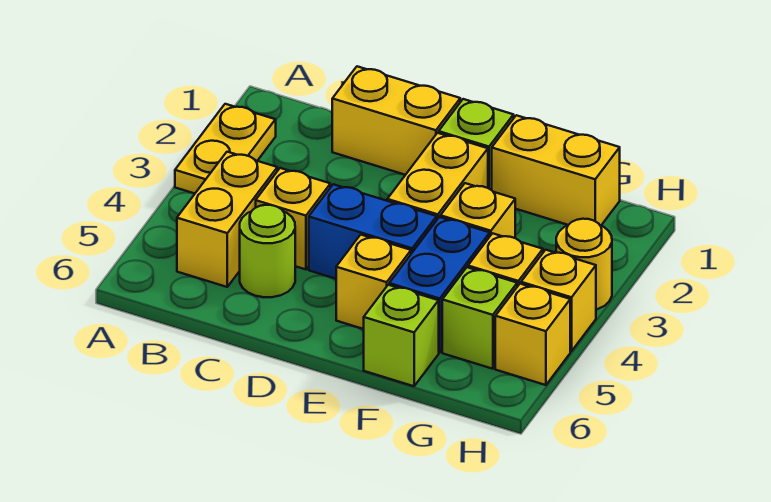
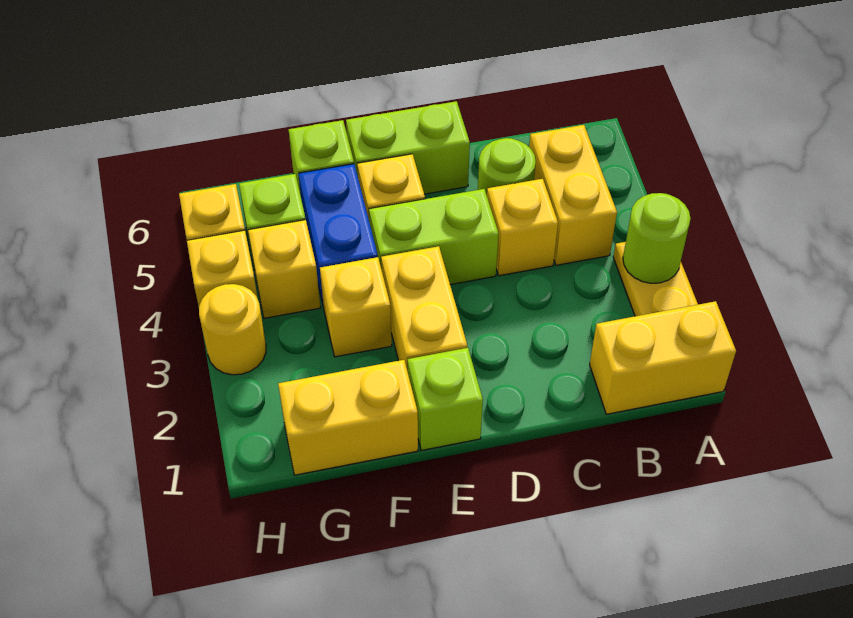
none -> lime round brick A3 level 2
yellow brick C1:D1 level 1 -> yellow brick A1:B1 level 1
blue brick D4:E4 level 1 -> lime brick D4:E4 level 1
none -> lime brick D6:E6 level 1

